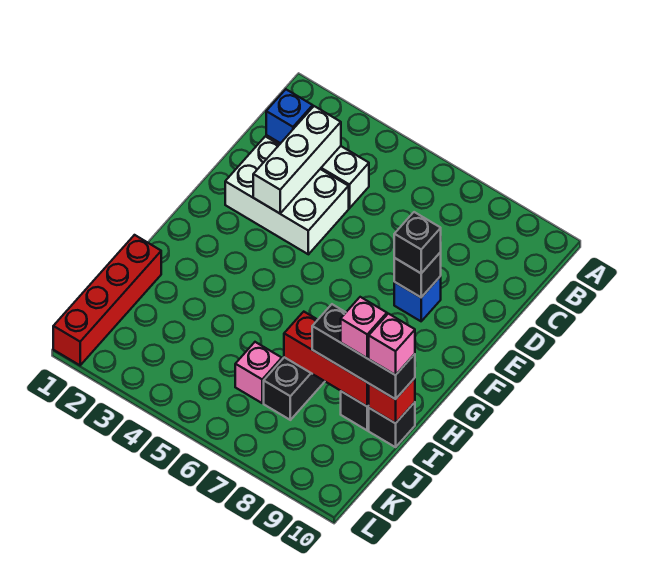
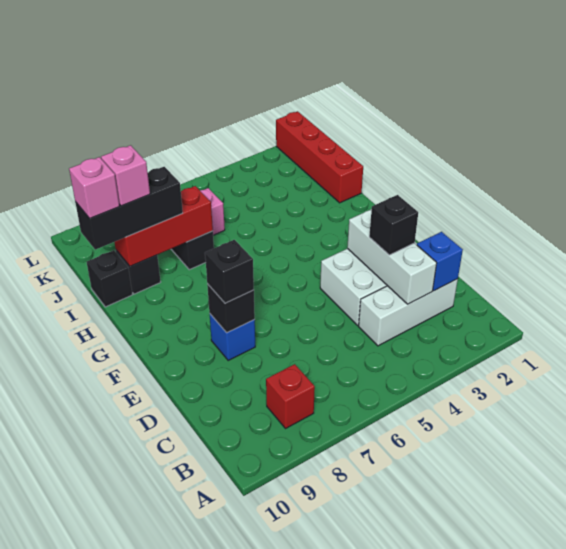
none -> black brick D3 level 3
red brick I10 level 2 -> red brick B8 level 1

